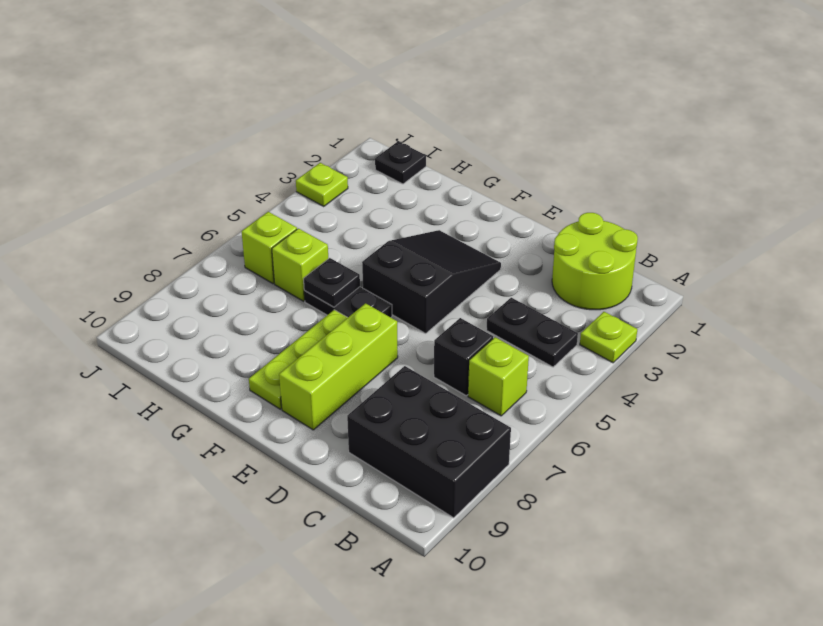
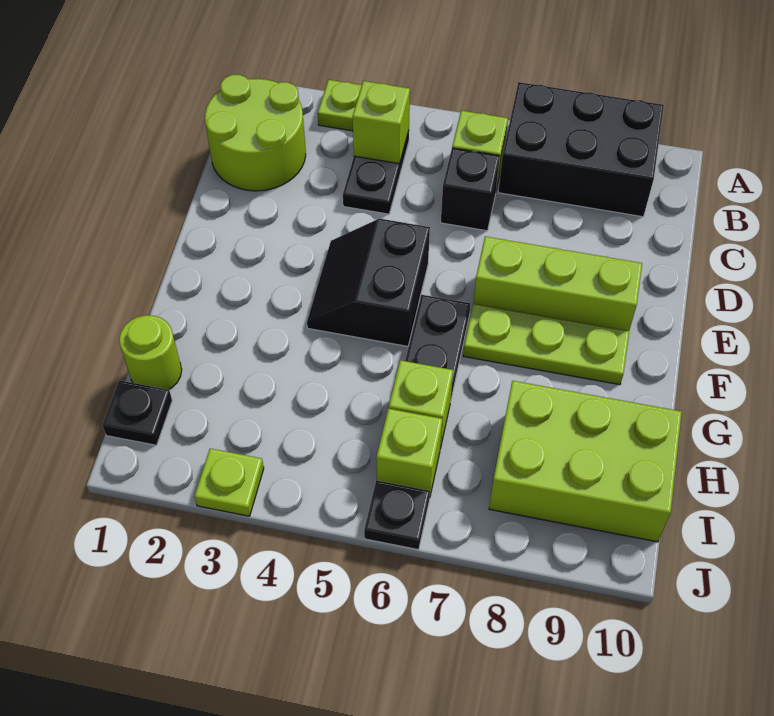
black brick A8:C9 level 1 -> black brick A7:B9 level 1
none -> lime brick B4 level 2
black slope E3:F5 level 1 top 5 -> black slope E4:F5 level 1 top 5
black plate G6 level 2 -> black plate J6 level 1
none -> lime round brick H1 level 1
none -> lime brick H8:I10 level 1

